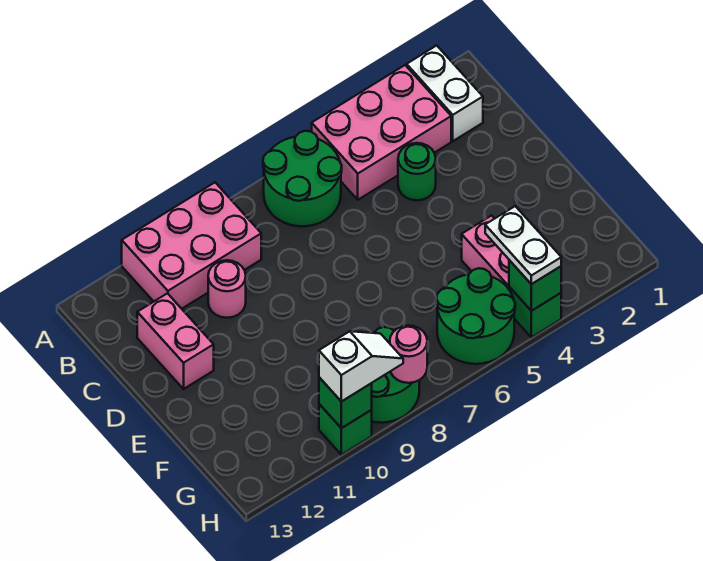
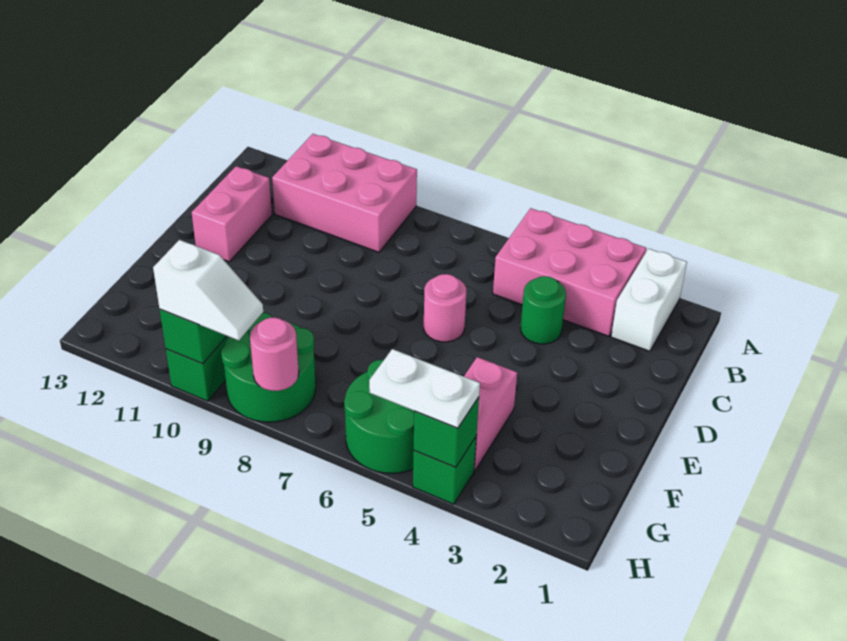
green round brick A6:B7 level 1 -> none
pink round brick C10 level 1 -> pink round brick D6 level 1
white plate G4:H4 level 3 -> white plate H4:H5 level 3

